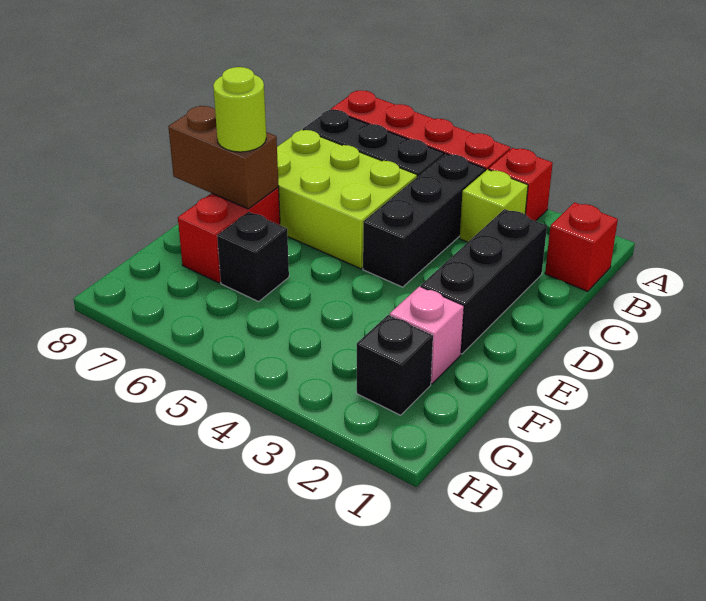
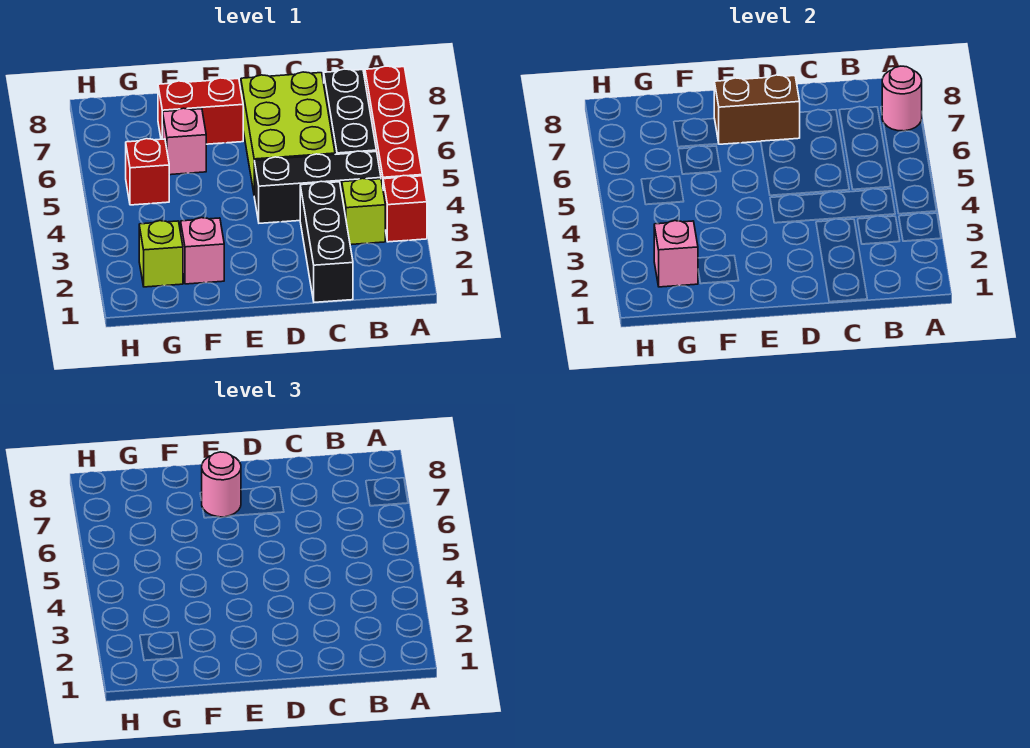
none -> pink round brick A7 level 2
red brick B1 level 1 -> red brick G5 level 1
black brick C2:E2 level 1 -> black brick C1:C3 level 1
brown brick E7:E8 level 2 -> brown brick D7:E7 level 2
lime round brick E7 level 3 -> pink round brick E7 level 3
black brick F6 level 1 -> pink brick F6 level 1
black brick G2 level 1 -> lime brick G2 level 1
none -> pink brick G2 level 2

